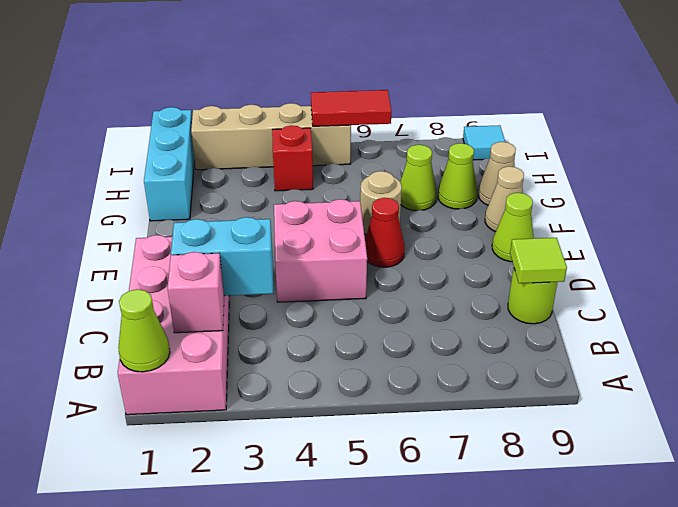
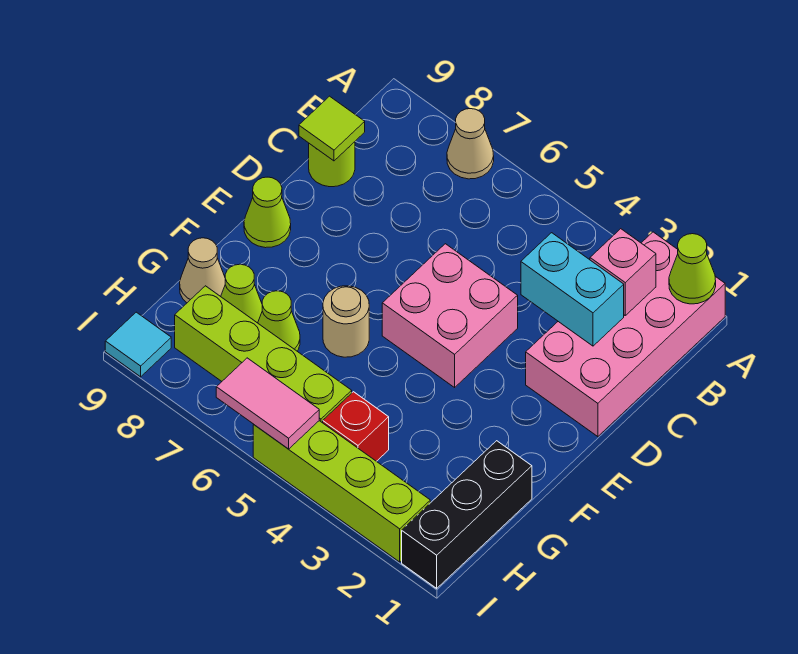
red cone E6 level 1 -> none
tan cone F9 level 1 -> tan cone A7 level 1
cyan brick G1:I1 level 1 -> black brick G1:I1 level 1
none -> lime brick H5:H8 level 1
tan brick I2:I5 level 1 -> lime brick I2:I5 level 1
red tile I5:I6 level 2 -> pink tile I5:I6 level 2

